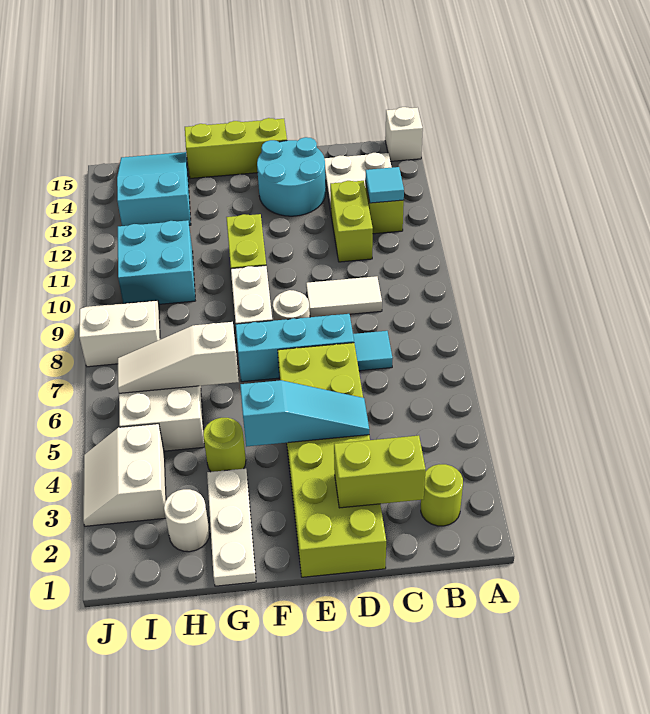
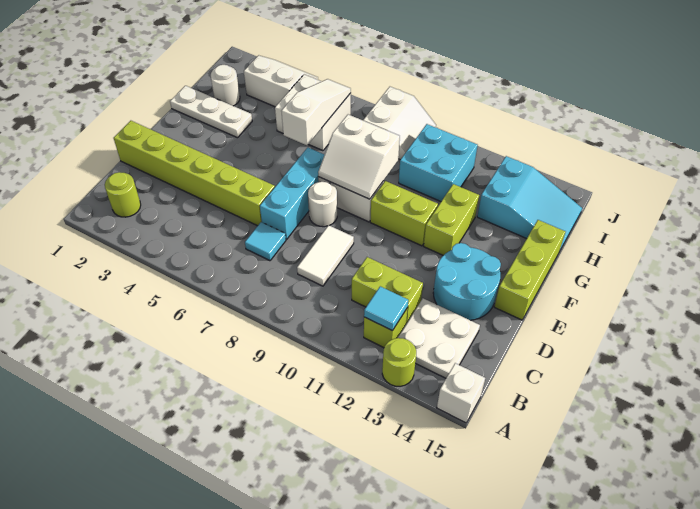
lime brick C2:D2 level 2 -> lime brick F12:G12 level 1
lime brick D1:E6 level 1 -> lime brick D1:D6 level 1
cyan slope D4:F4 level 2 top F -> none
none -> white slope F8:G9 level 2 top G
lime round brick G4 level 1 -> lime round brick A13 level 1

